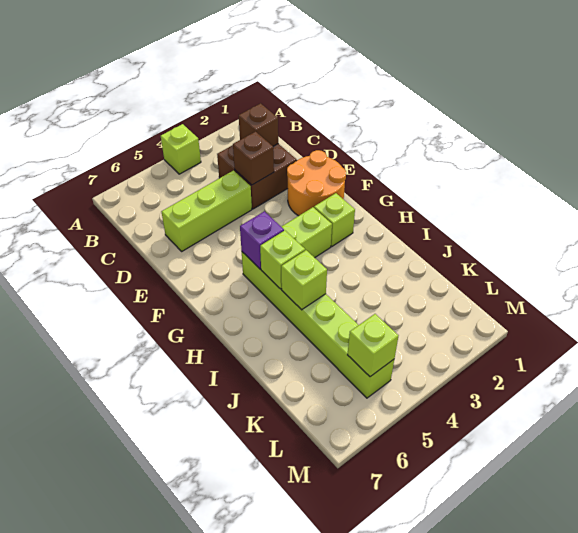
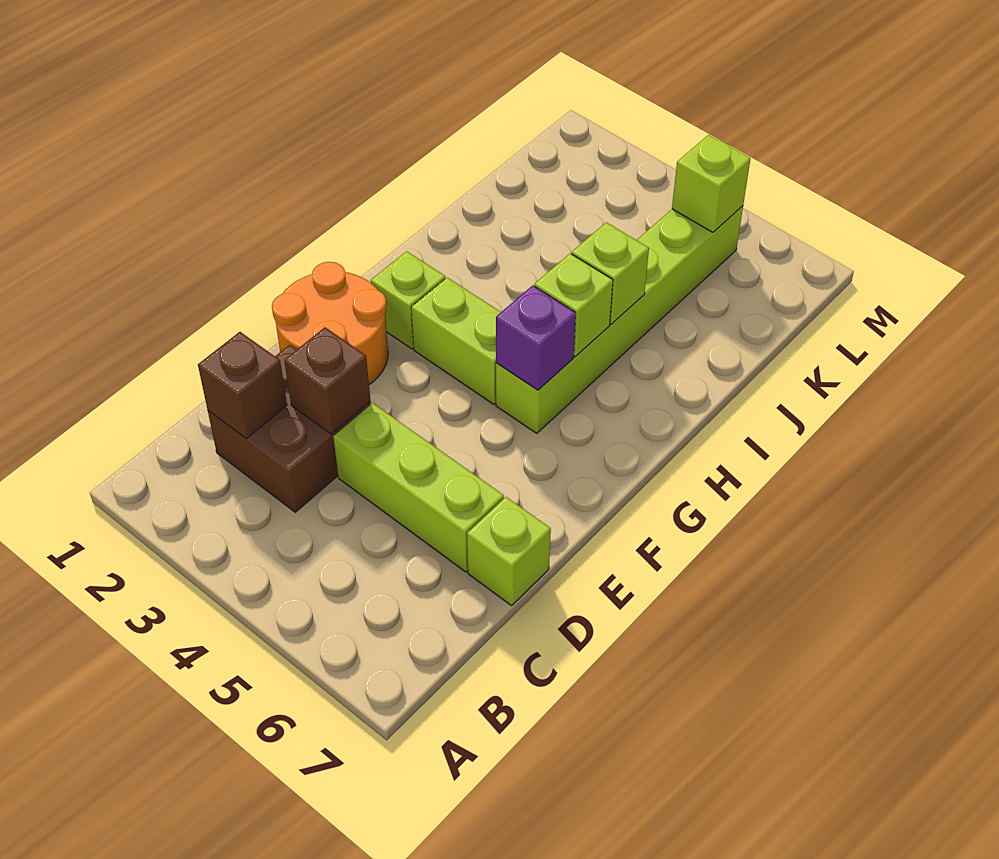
lime brick A4 level 1 -> lime brick D7 level 1

